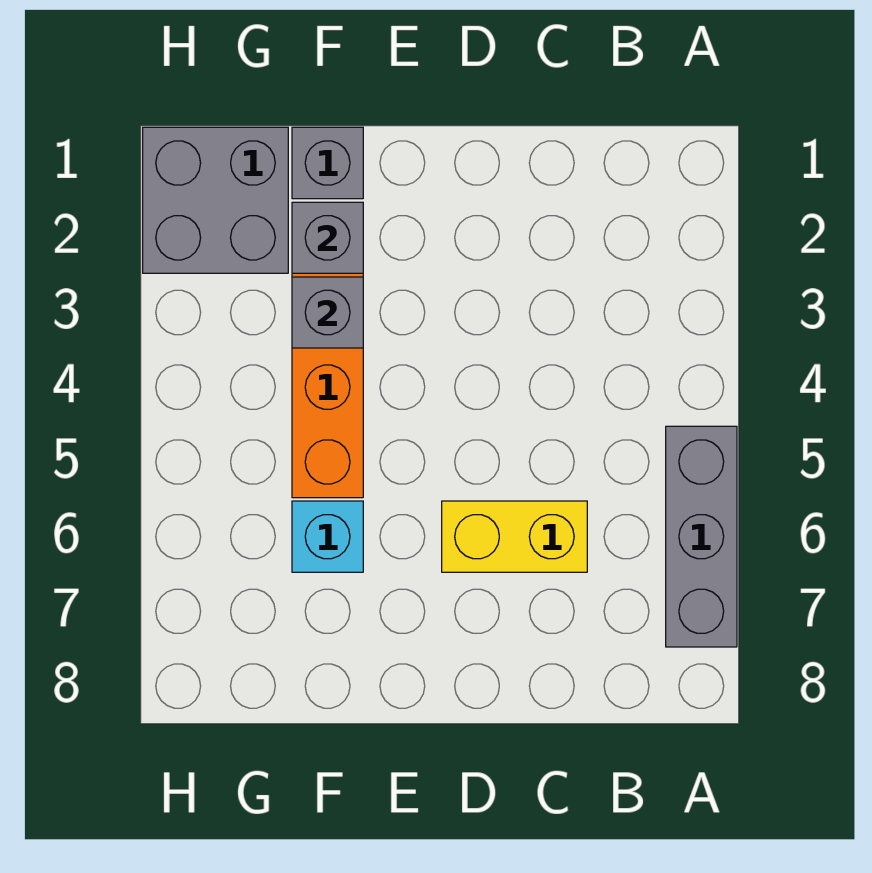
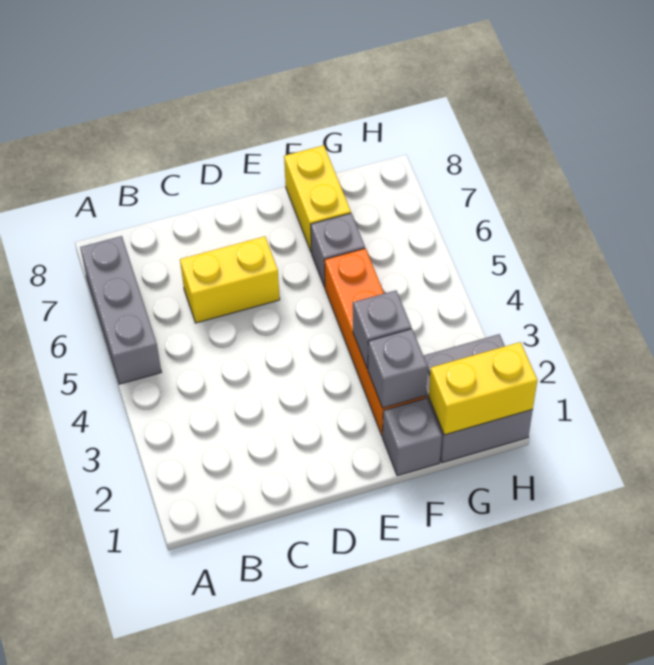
cyan brick F6 level 1 -> grey brick F6 level 1
none -> yellow brick F7:F8 level 1
none -> yellow brick G1:H1 level 2

